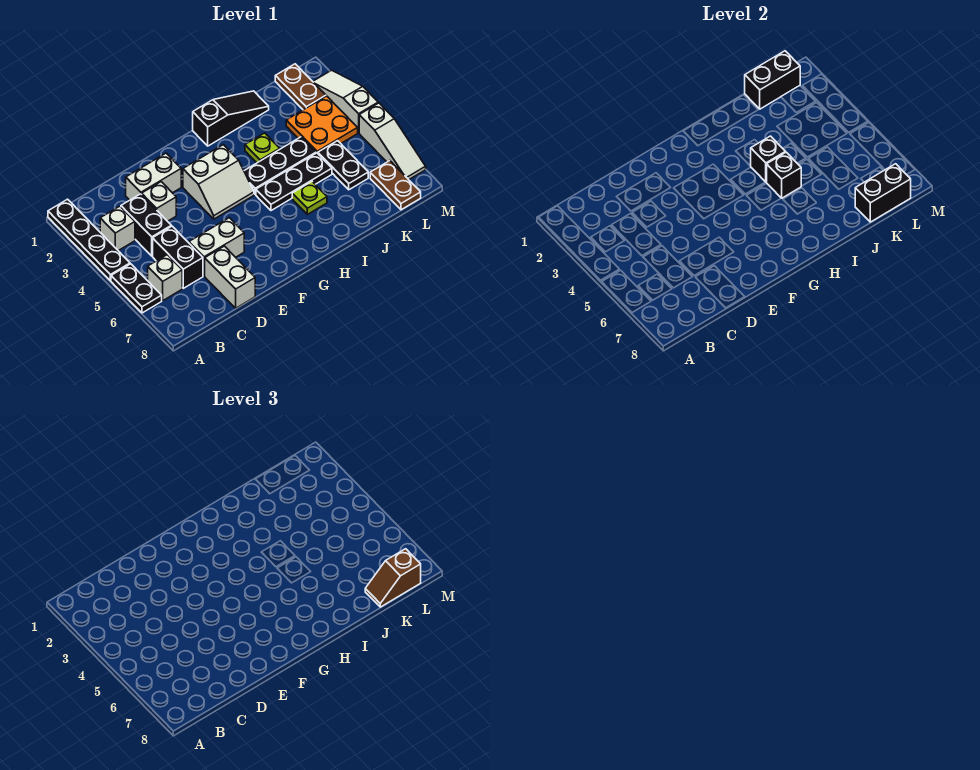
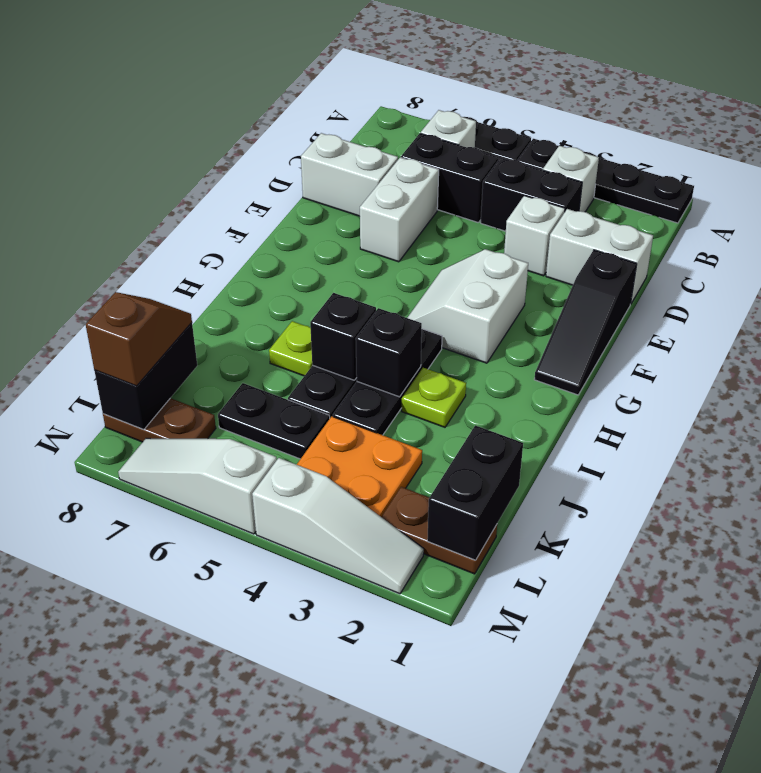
white brick D2:E2 level 1 -> white brick D1:D2 level 1
black slope H1:J1 level 1 top H -> black slope E1:G1 level 1 top E

